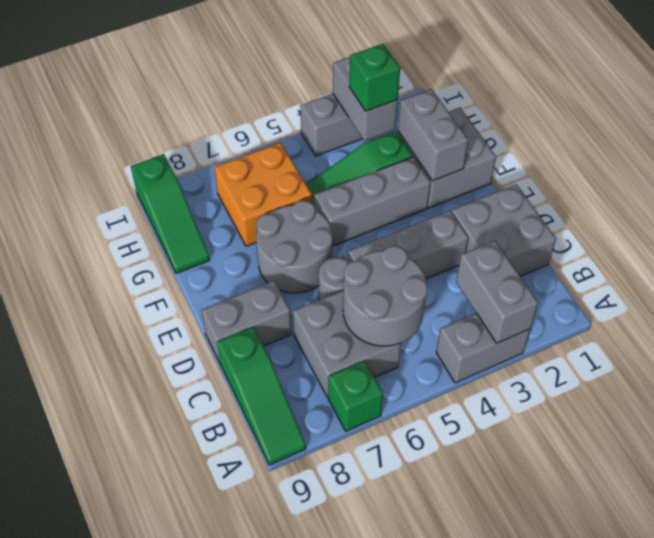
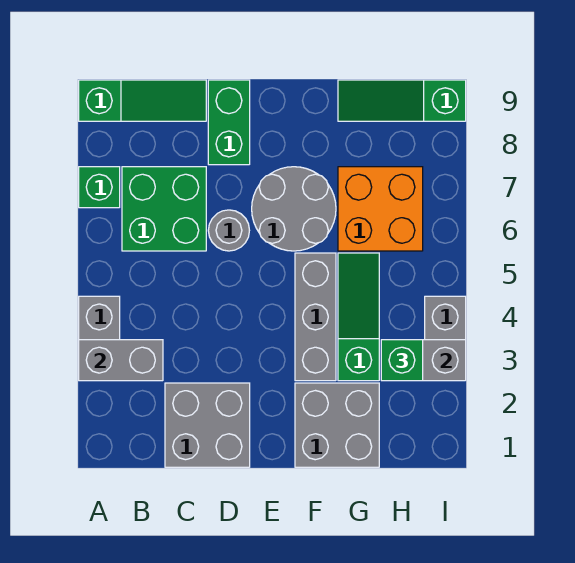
green slope A9:C9 level 1 top C -> green slope A9:C9 level 1 top A
grey round brick B5:C6 level 2 -> none
grey brick B6:C7 level 1 -> green brick B6:C7 level 1
grey brick D3:D5 level 1 -> none
grey brick D8:D9 level 1 -> green brick D8:D9 level 1
grey brick F2:G2 level 2 -> none

